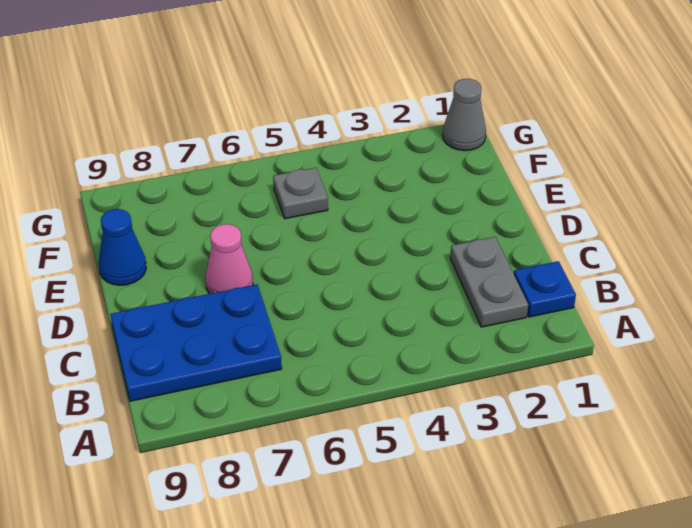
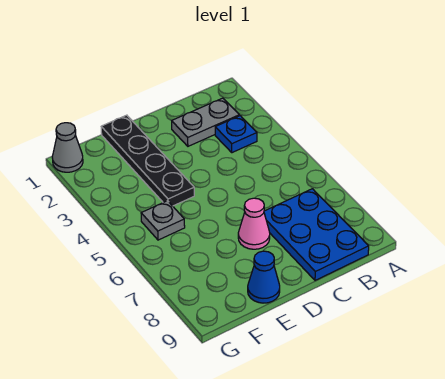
blue plate B1 level 1 -> blue plate B3 level 1
none -> black plate E1:E4 level 1

